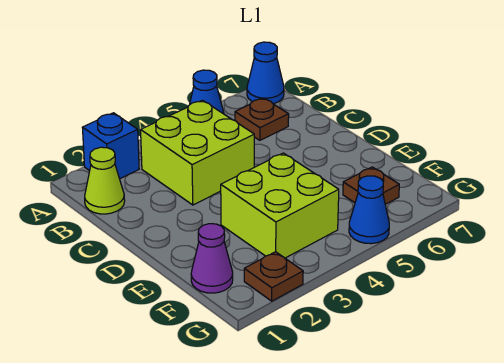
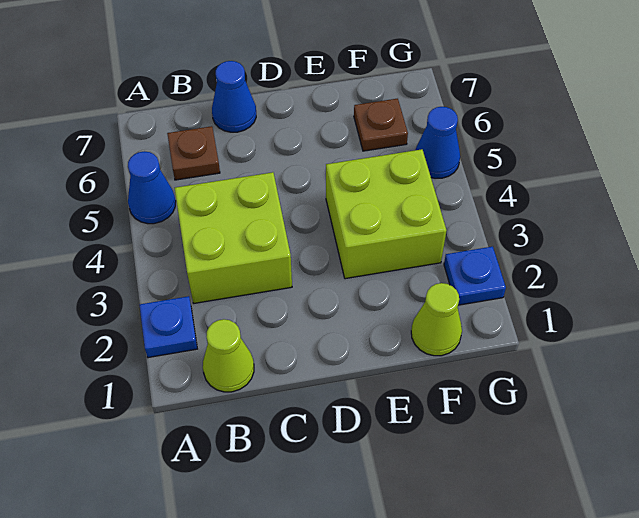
blue brick A2 level 1 -> blue plate A2 level 1
blue cone A7 level 1 -> blue cone C7 level 1
purple cone F1 level 1 -> lime cone F1 level 1
brown plate G2 level 1 -> blue plate G2 level 1

